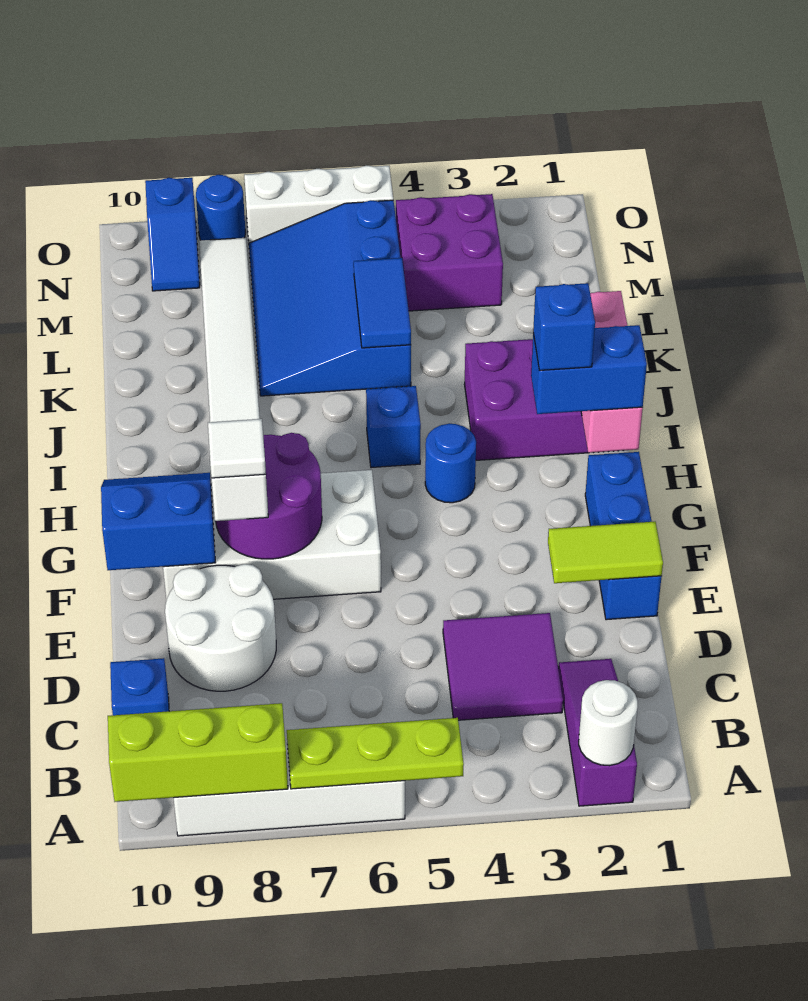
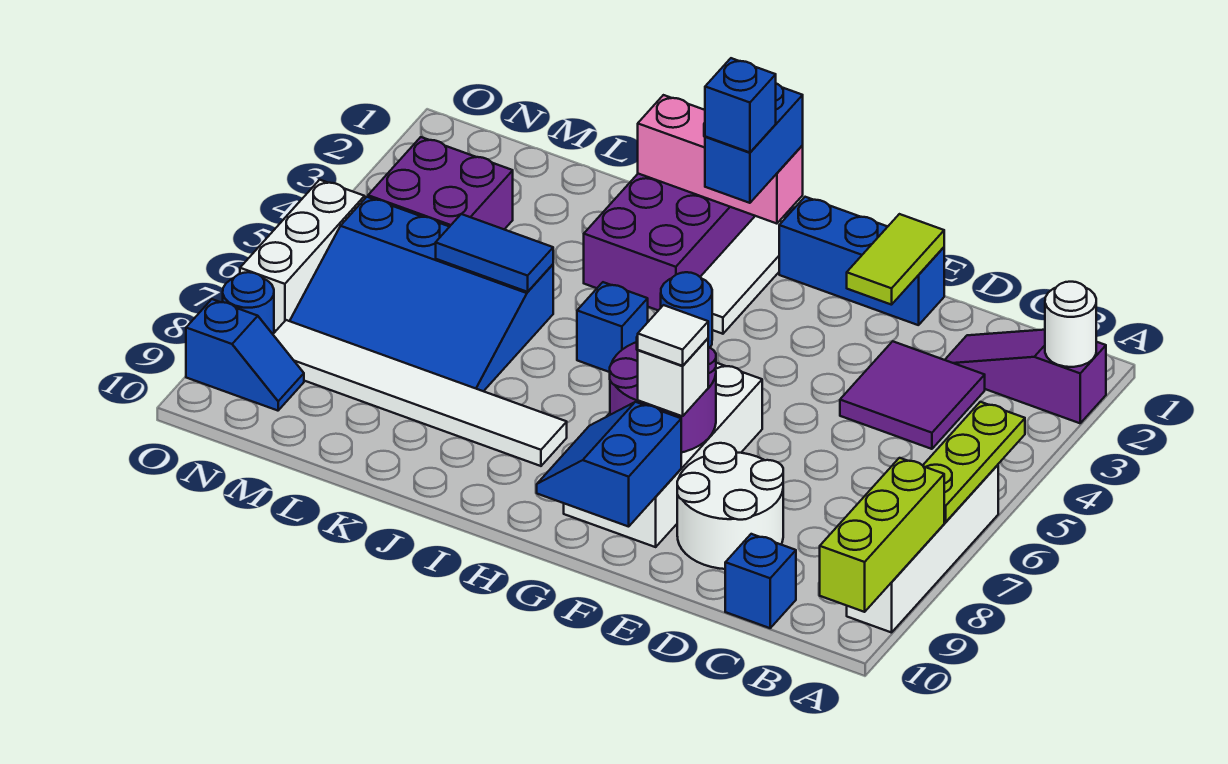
none -> white tile H1:H3 level 1

